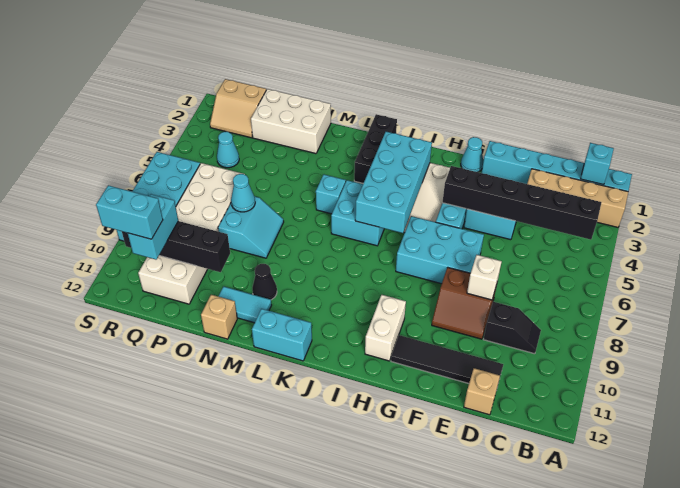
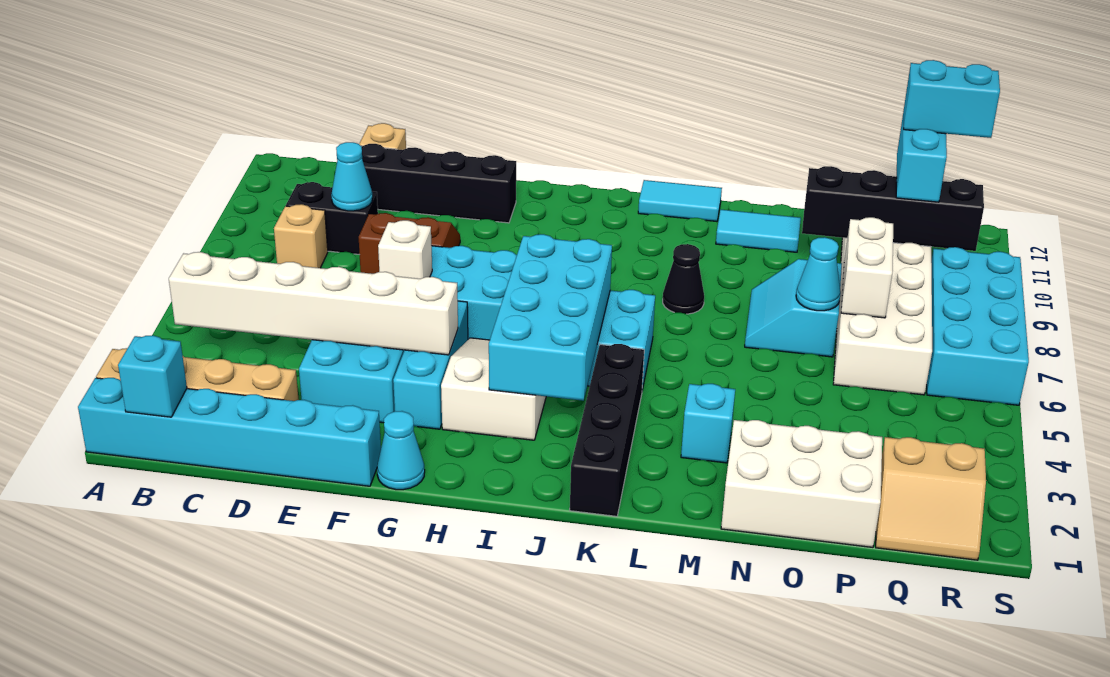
black brick B4:G4 level 2 -> white brick B4:G4 level 2
black slope C9:D9 level 1 top D -> black brick C9:D9 level 1
black tile D11:G11 level 1 -> black brick D11:G11 level 1
white brick E8 level 2 -> white brick F6 level 2
white brick H10:H11 level 1 -> white brick P7:P8 level 2
black brick K1:K3 level 1 -> black brick K1:K4 level 1
cyan brick K12:L12 level 1 -> cyan tile K12:L12 level 1
cyan brick L5 level 1 -> cyan brick M3 level 1
black cone M10 level 1 -> black cone L8 level 1
tan brick N12 level 1 -> tan brick C8 level 1
tan slope Q1:R2 level 1 top 1 -> tan slope Q1:R2 level 1 top 2
cyan cone Q4 level 1 -> cyan cone D9 level 2

